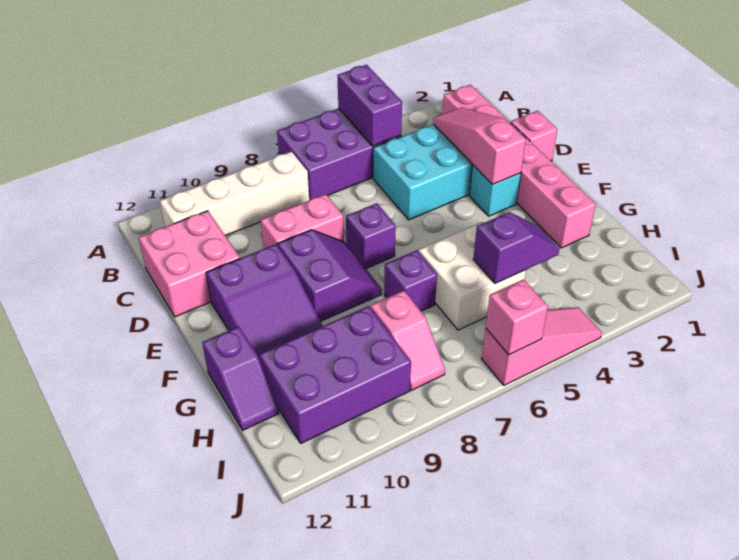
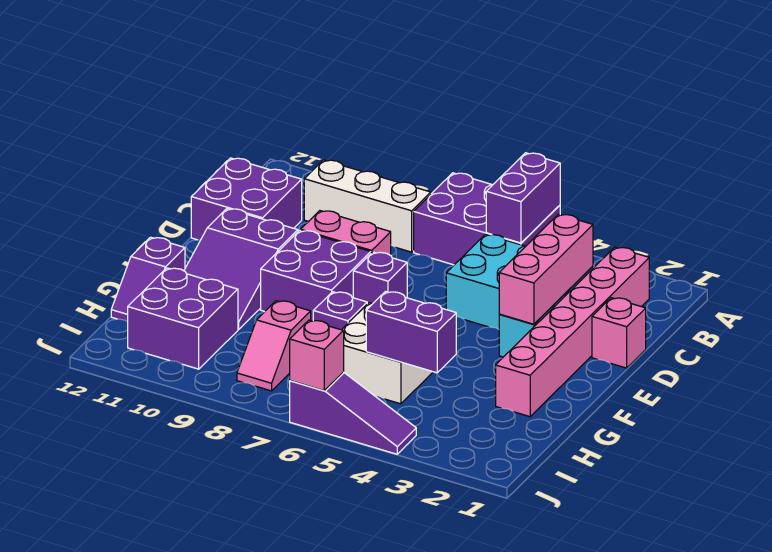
white brick B8:B11 level 1 -> white brick B8:B10 level 1
pink slope C3:E3 level 2 top E -> pink brick C3:E3 level 2
pink brick C11:D12 level 1 -> purple brick C11:D12 level 1
purple slope E8:F9 level 1 top 9 -> purple brick E8:F9 level 1
purple slope H4:H5 level 2 top 5 -> purple brick H4:H5 level 2
purple brick H9:I11 level 1 -> purple brick H10:I11 level 1
pink slope J4:J6 level 1 top 6 -> purple slope J4:J6 level 1 top 6

